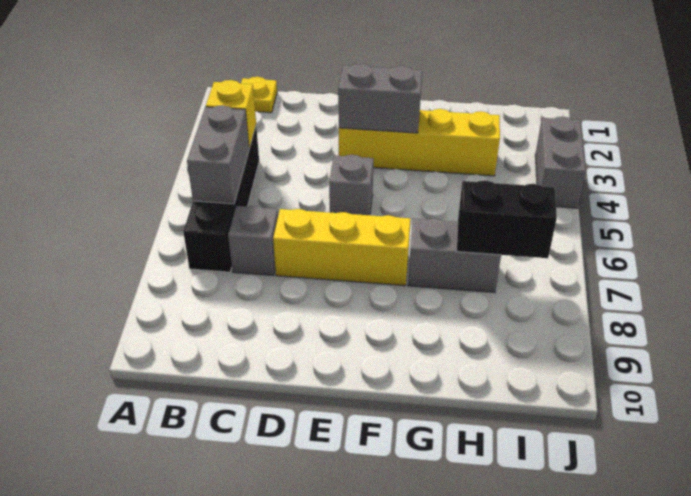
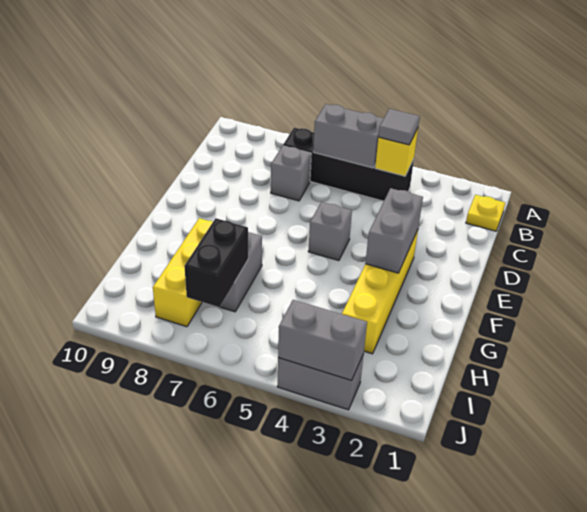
none -> grey tile B4 level 3
yellow brick D7:F7 level 1 -> yellow brick G8:I8 level 1
none -> grey brick J3:J4 level 2

